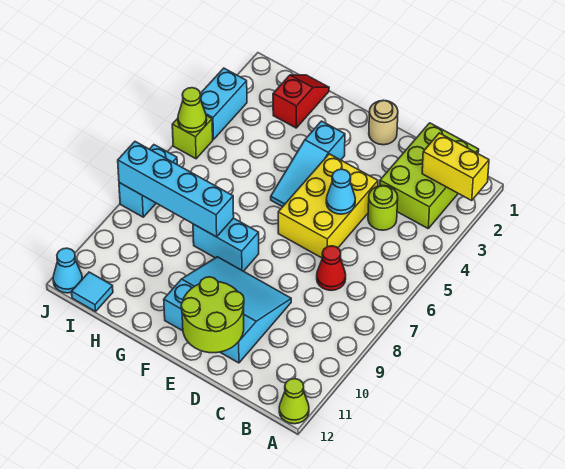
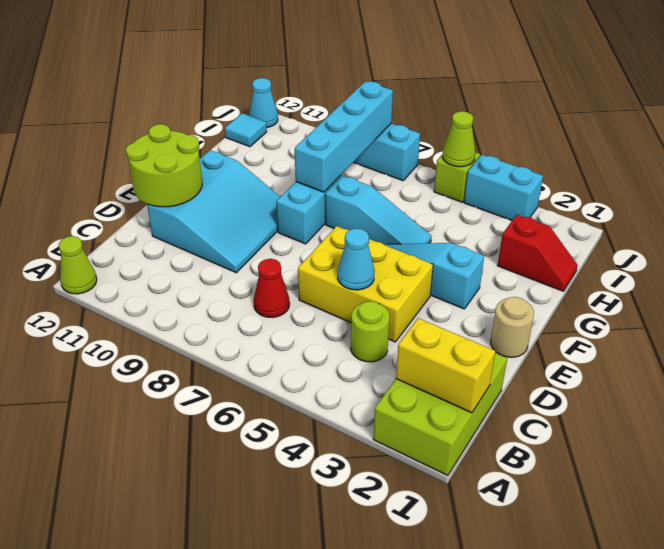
yellow brick A2:B2 level 2 -> yellow brick B1:B2 level 2
lime brick B1:C3 level 1 -> lime brick A1:C2 level 1
none -> cyan slope G5:G7 level 1 top 7

